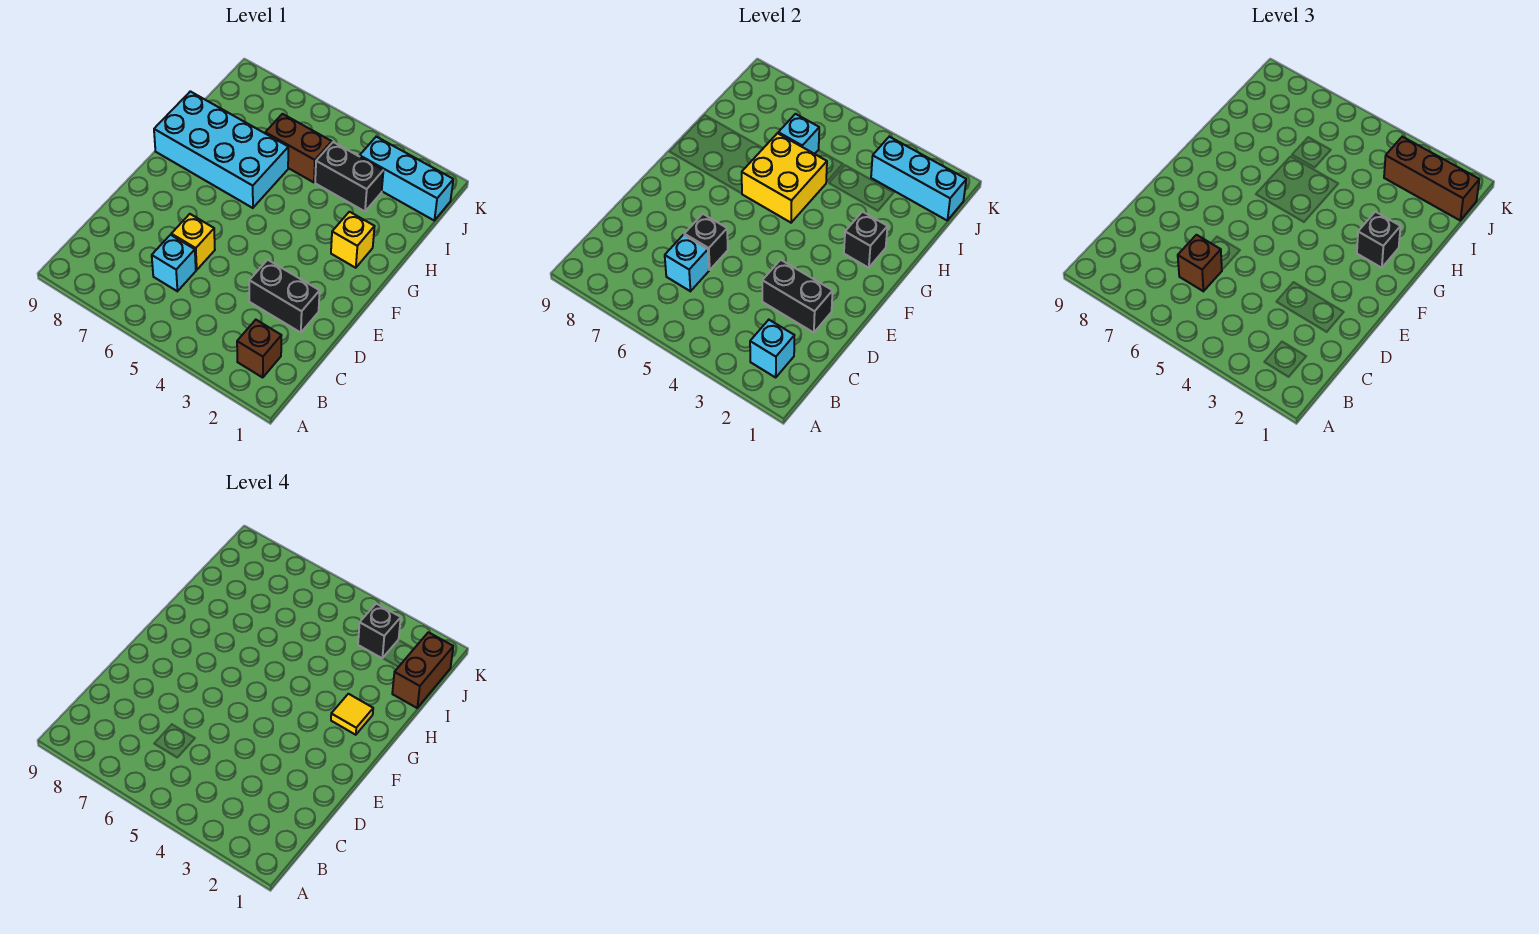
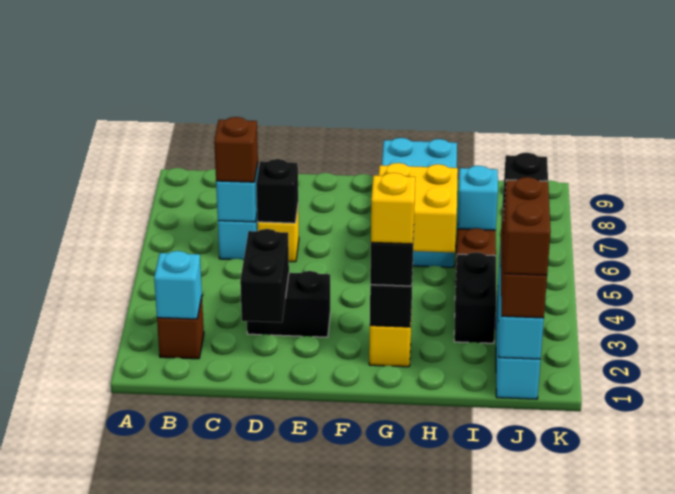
black brick D2:D3 level 1 -> black brick D3:E3 level 1
yellow tile G2 level 4 -> yellow brick G2 level 4
brown brick I1:J1 level 4 -> brown brick J1:J2 level 4

